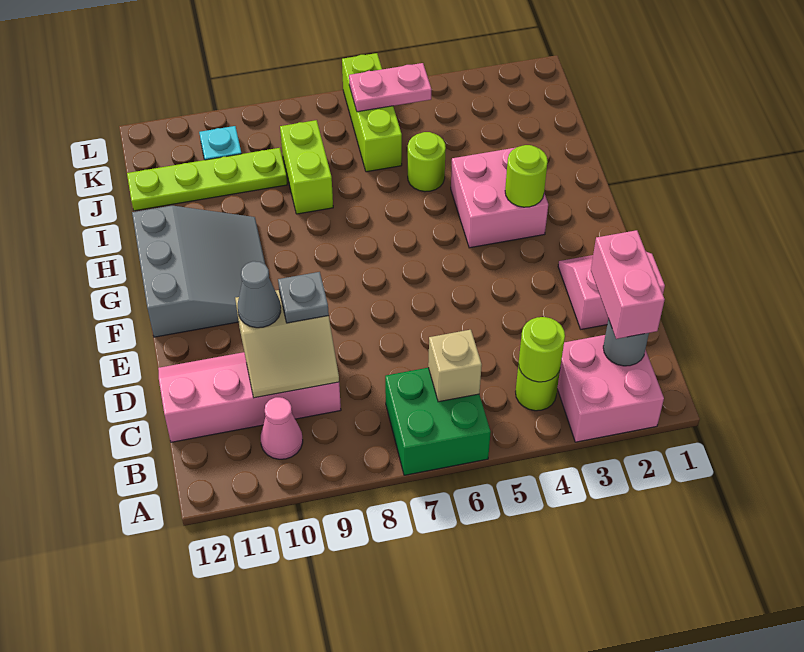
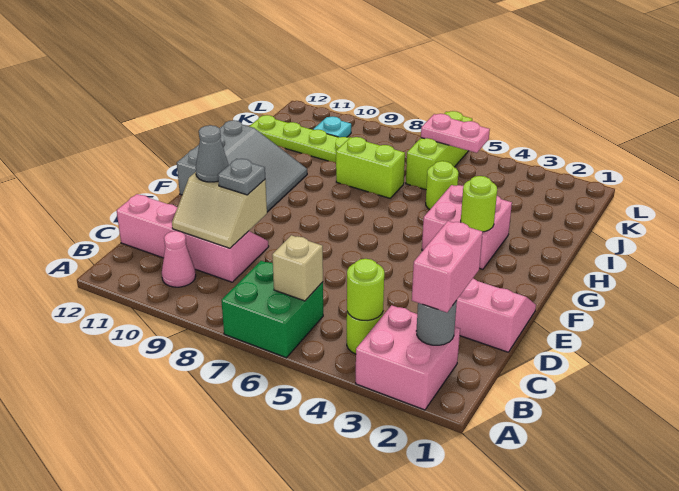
lime brick I8:J8 level 1 -> lime brick I7:I8 level 1

